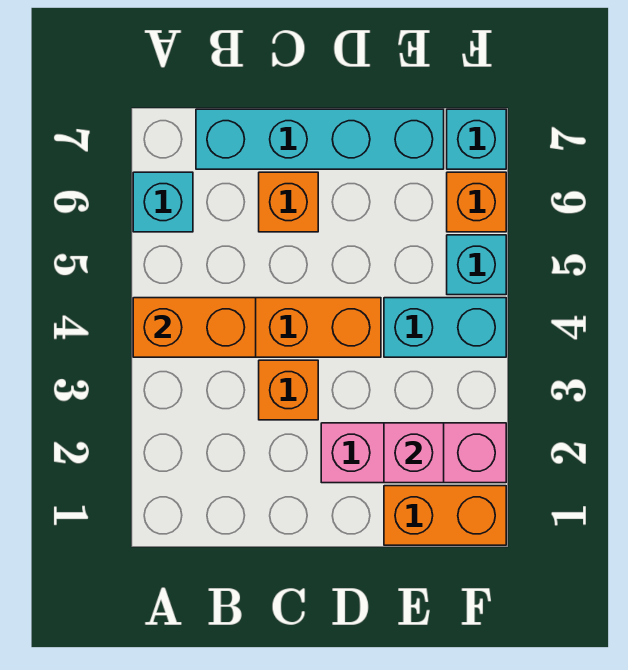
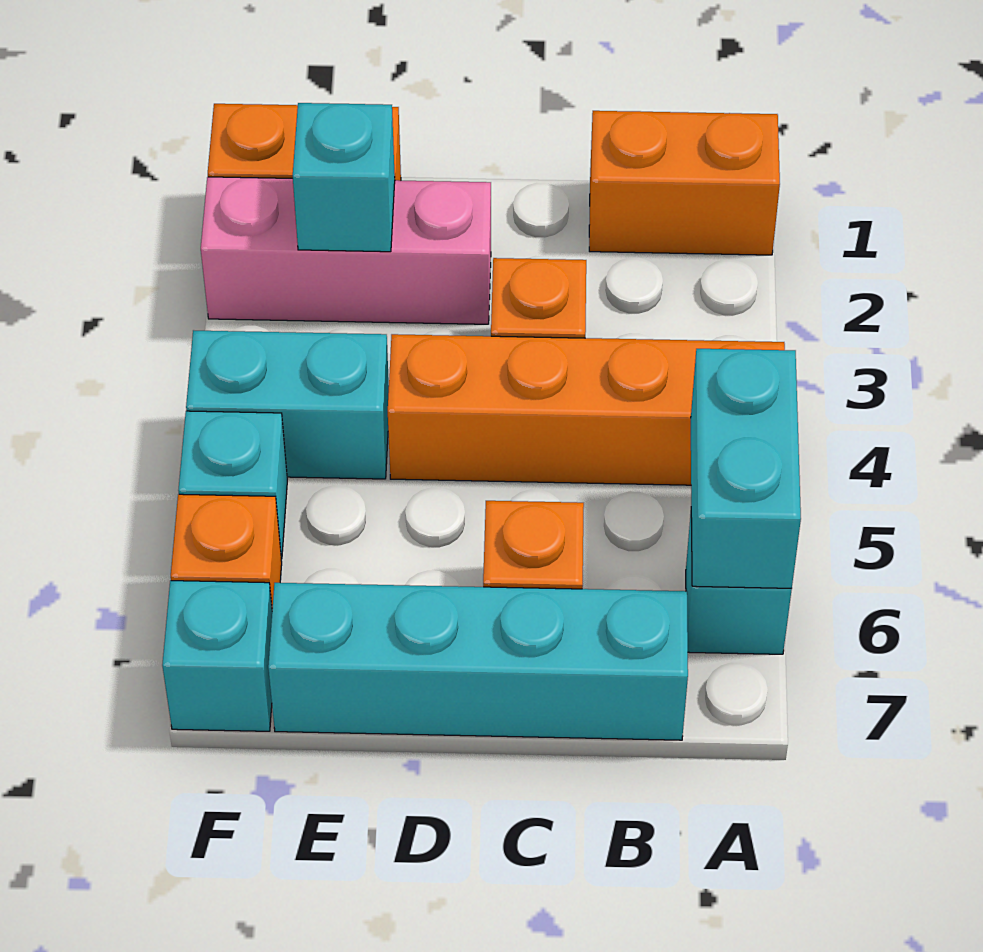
orange brick A4:B4 level 2 -> orange brick A1:B1 level 1
none -> cyan brick A5:A6 level 2
pink brick E2 level 2 -> cyan brick E2 level 2

